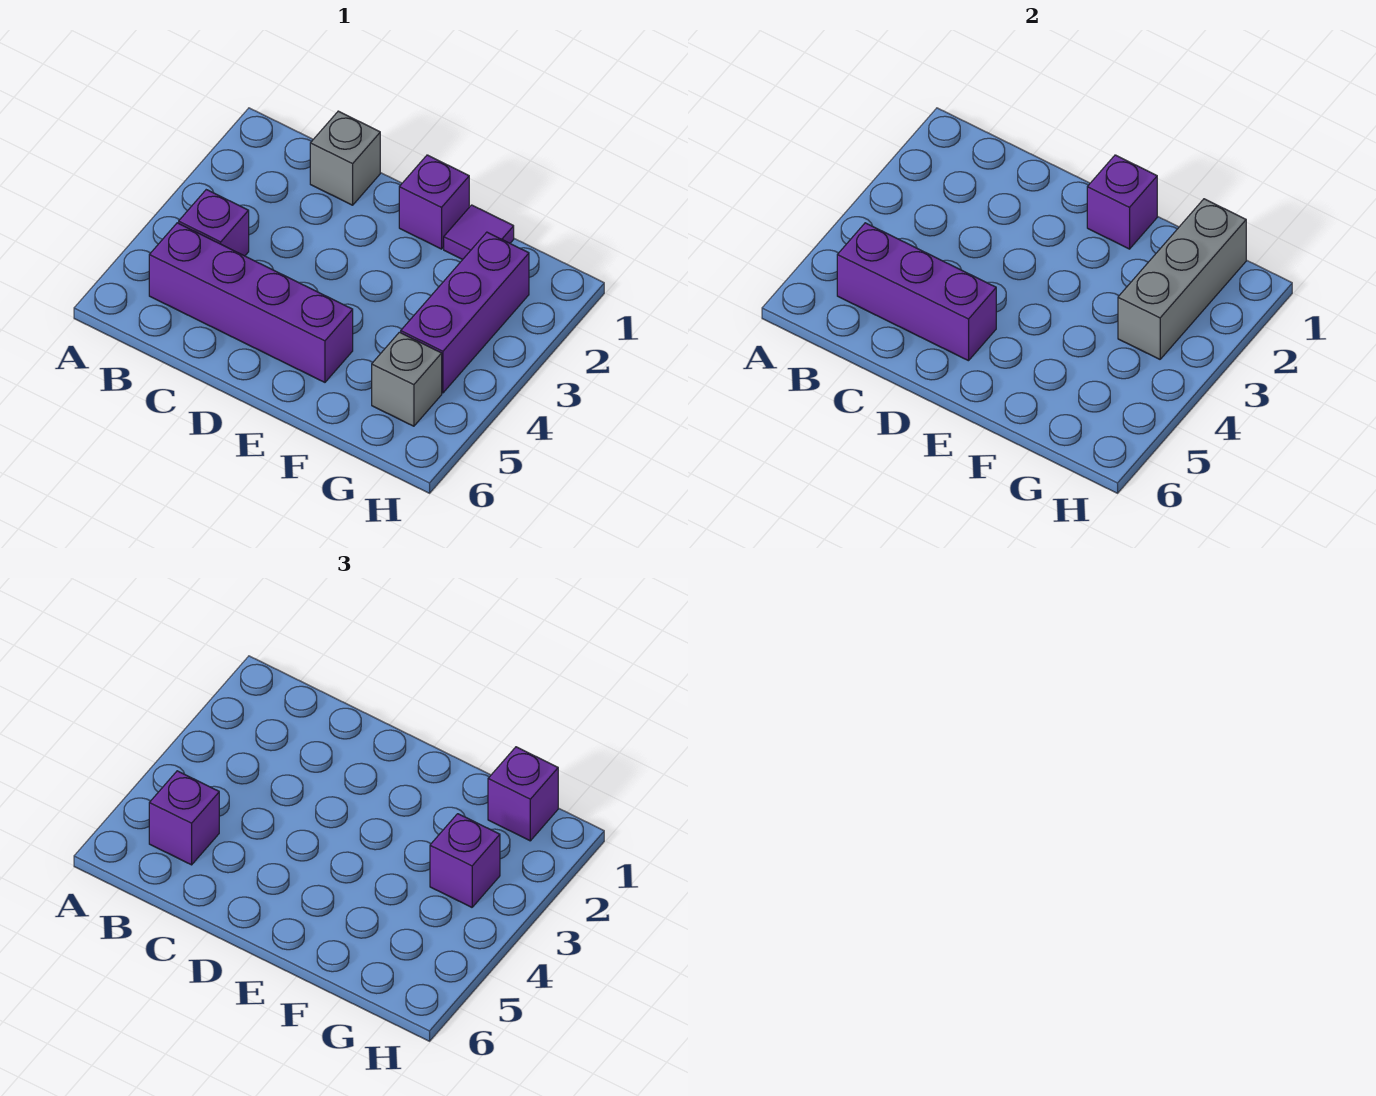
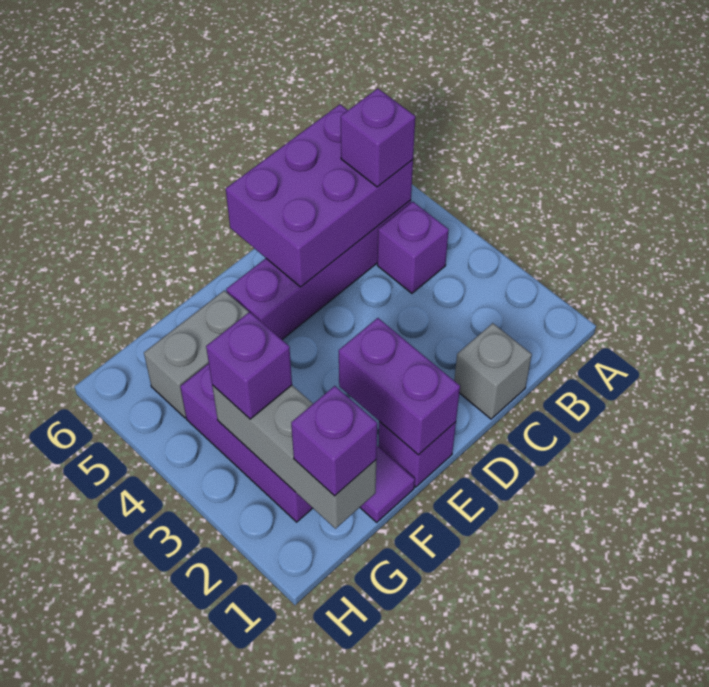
purple brick B5:D5 level 2 -> purple brick B5:D6 level 2
purple brick E1 level 2 -> purple brick E1:E2 level 2
grey brick G5 level 1 -> grey brick F5:G5 level 1

